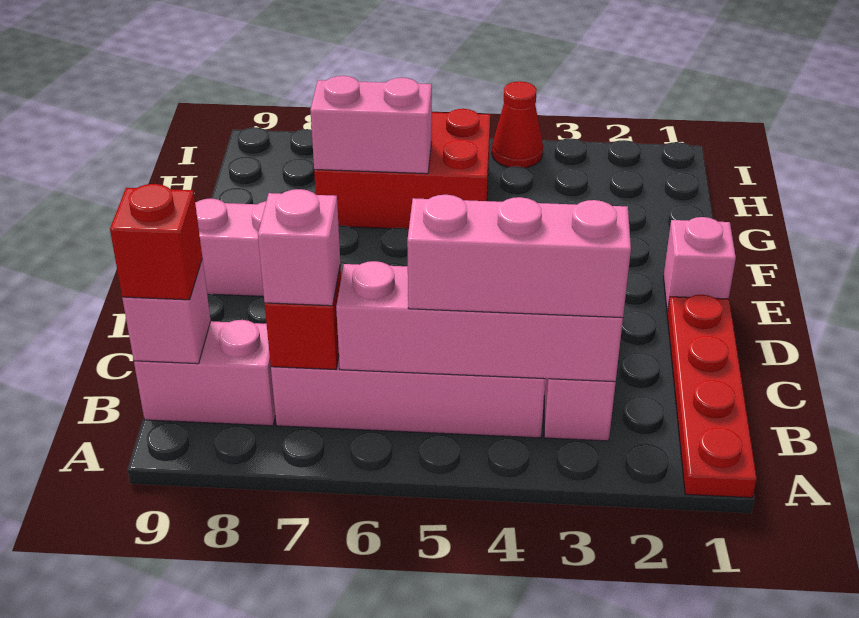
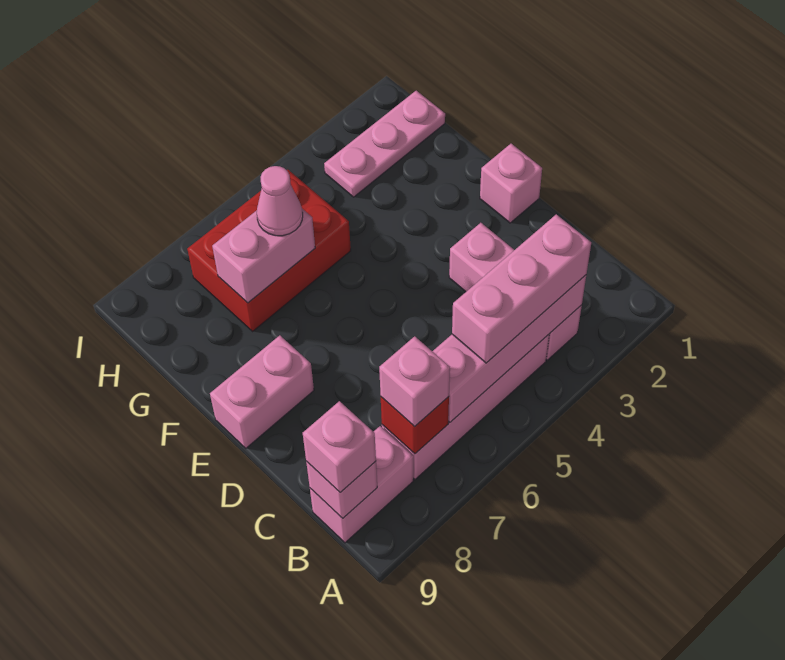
red plate A1:D1 level 1 -> none
red brick B9 level 3 -> pink brick B9 level 3
none -> pink cone G6 level 3
none -> pink plate H1:H3 level 1
red cone I4 level 1 -> none

